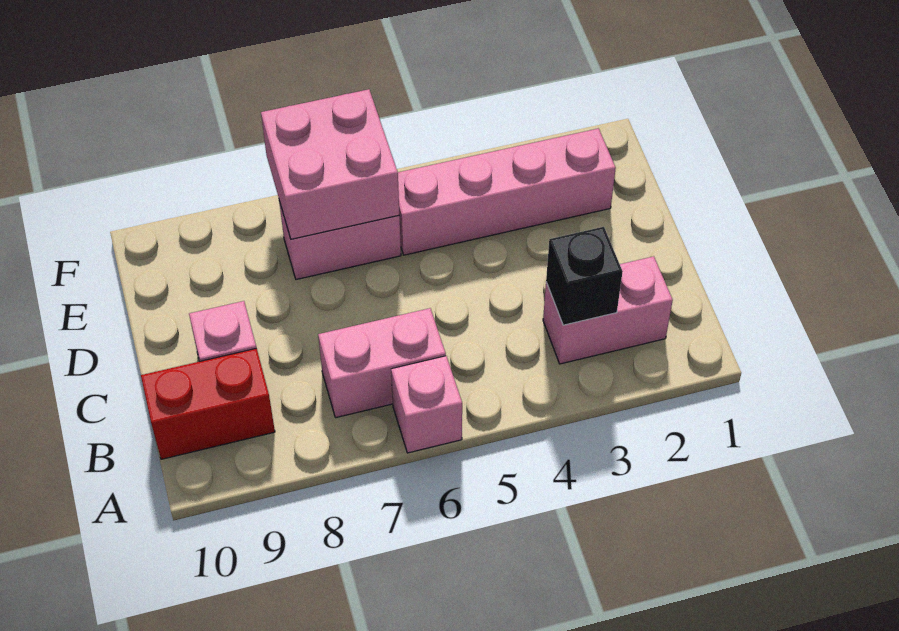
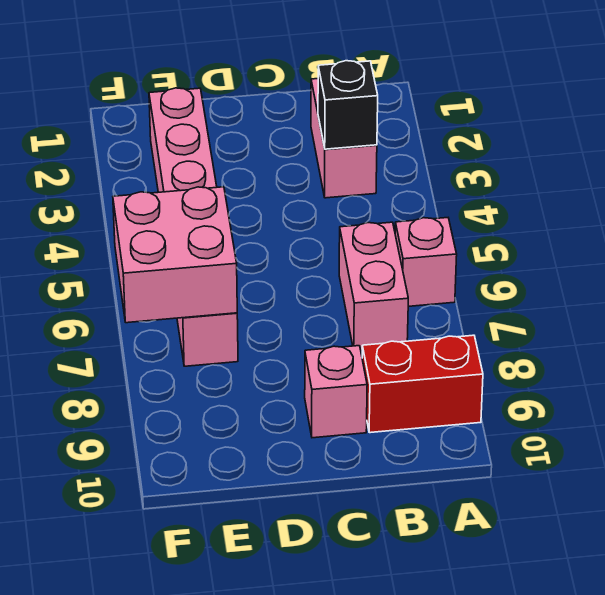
red brick B9:B10 level 1 -> red brick A9:B9 level 1

